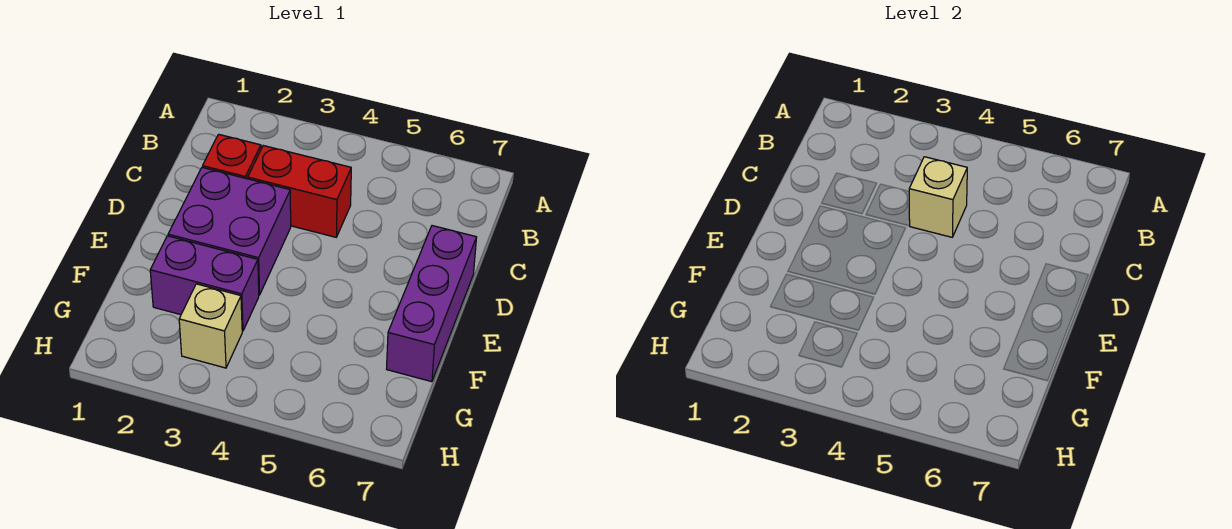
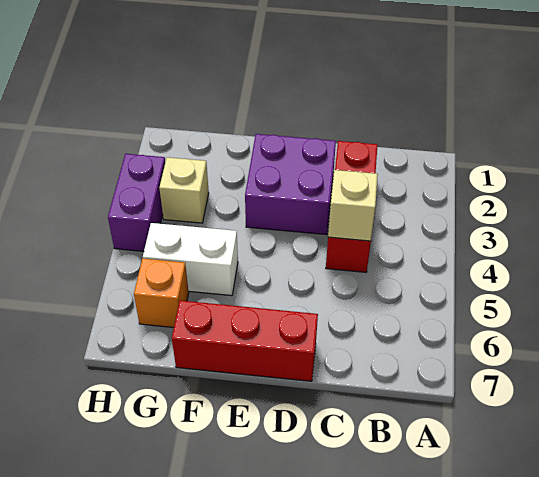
purple brick D7:F7 level 1 -> red brick D7:F7 level 1
purple brick F2:F3 level 1 -> purple brick H3:H4 level 1
none -> white brick F5:G5 level 1
none -> orange brick G6 level 1

